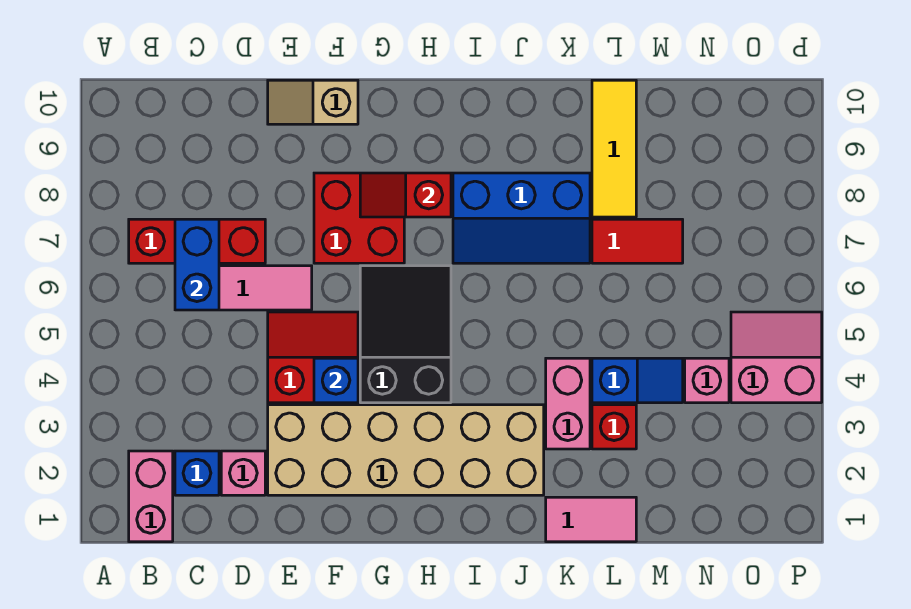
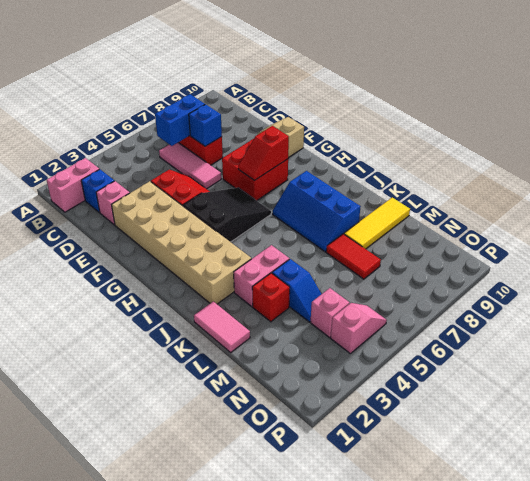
blue brick F4 level 2 -> blue brick D7 level 2
red slope G8:H8 level 2 top H -> red slope G7:G8 level 2 top 8
pink slope O4:P5 level 1 top 4 -> pink slope O4:O5 level 1 top 4

